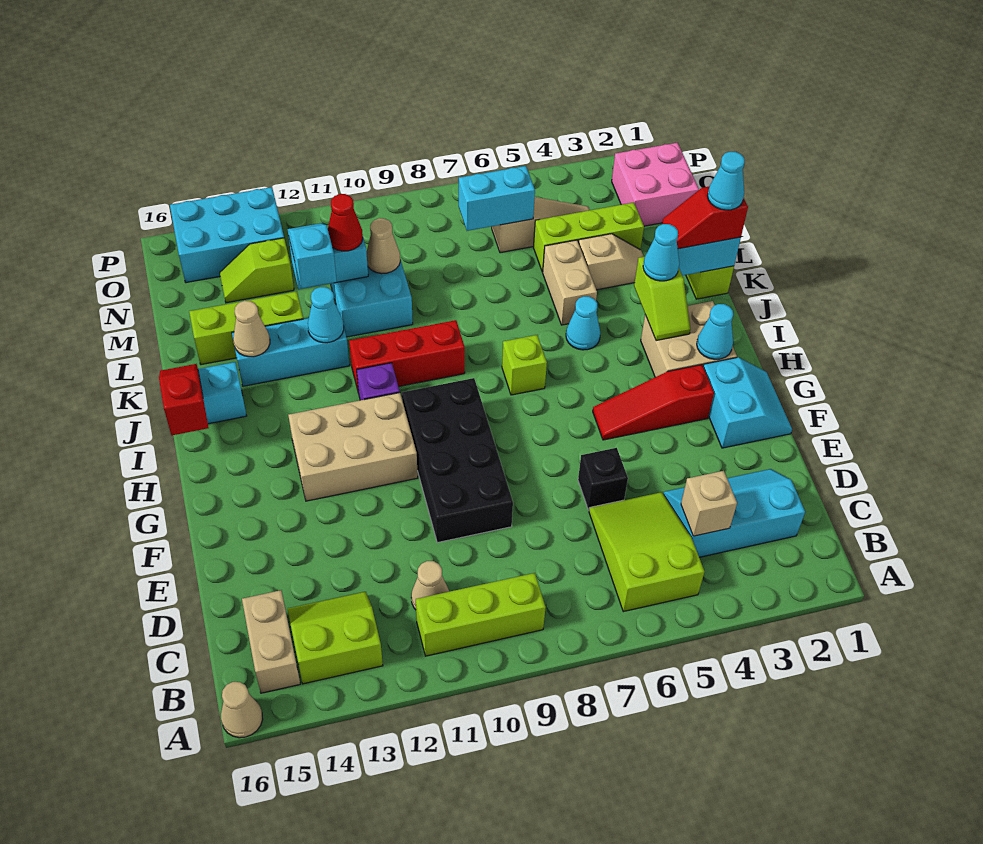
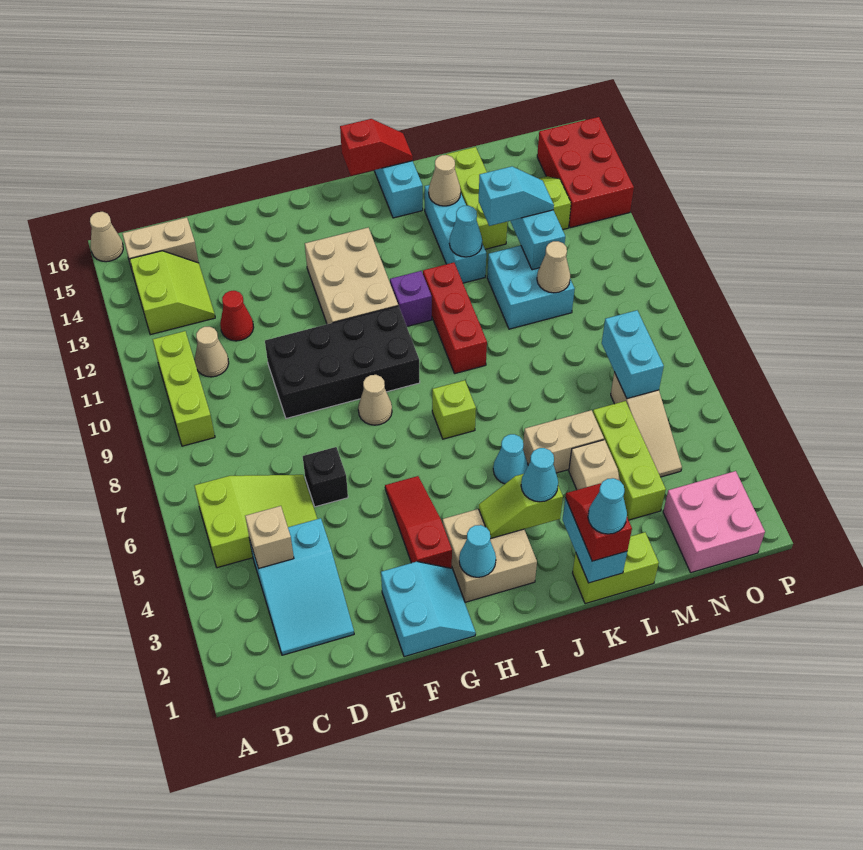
cyan slope C2:D4 level 1 top C -> cyan slope C2:D4 level 1 top 4
cyan slope F1:G2 level 1 top 2 -> cyan slope F1:G2 level 1 top F
none -> tan cone G8 level 1
red cone M11 level 3 -> red cone D12 level 1
cyan brick O13:P15 level 1 -> red brick O13:P15 level 1

